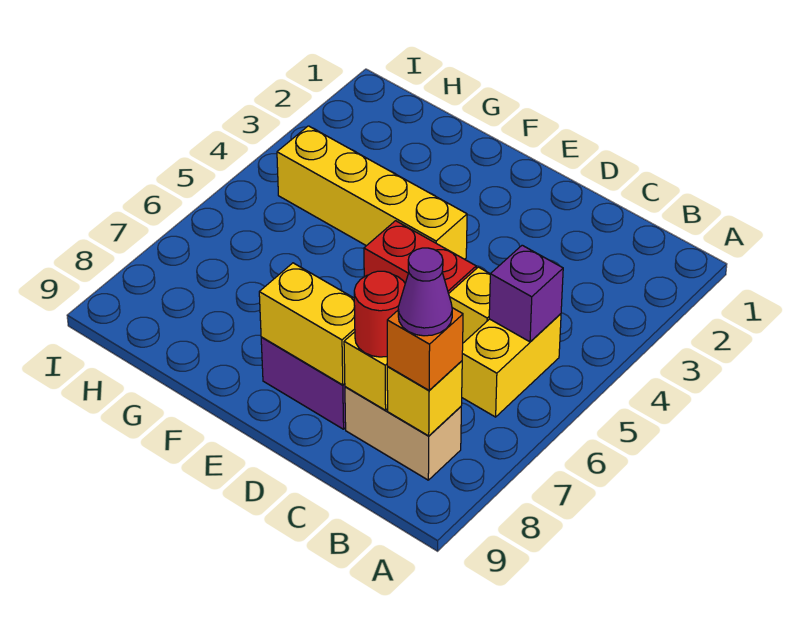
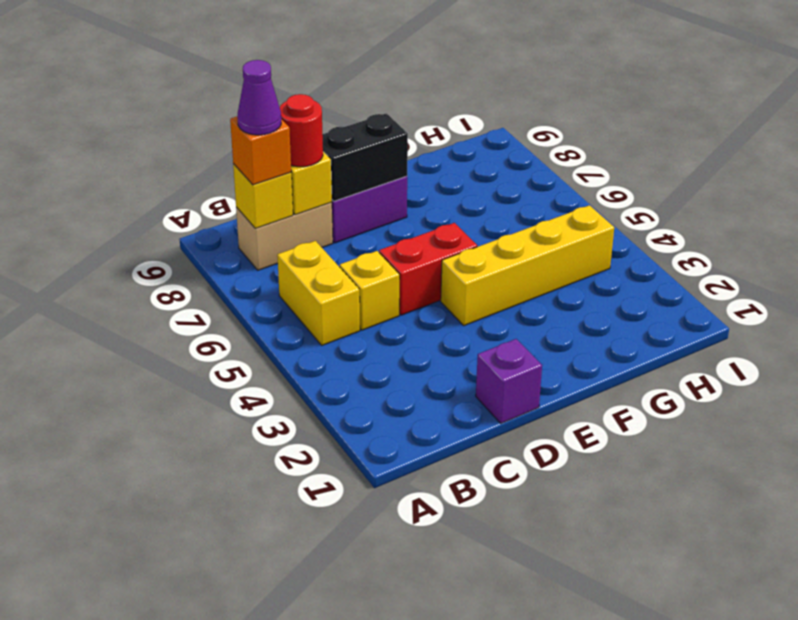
purple brick B5 level 2 -> purple brick D1 level 1
yellow brick D8:E8 level 2 -> black brick D8:E8 level 2

